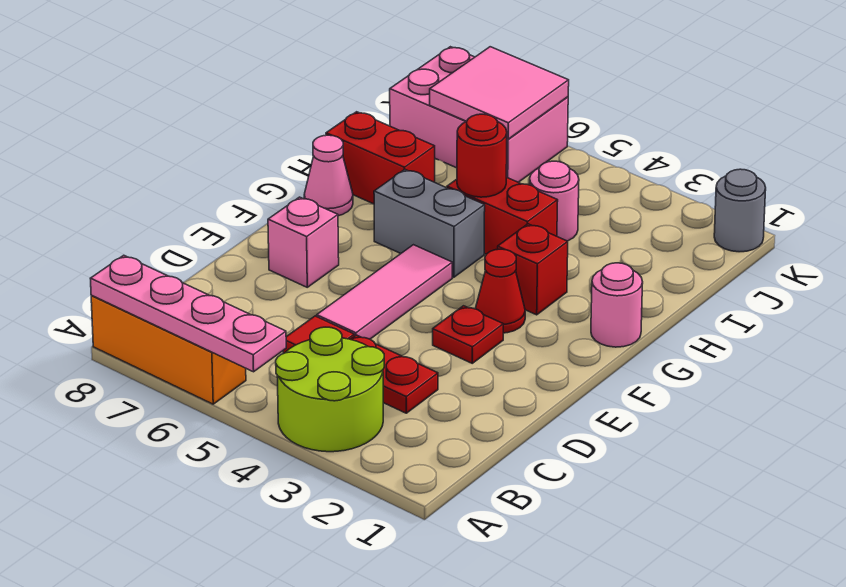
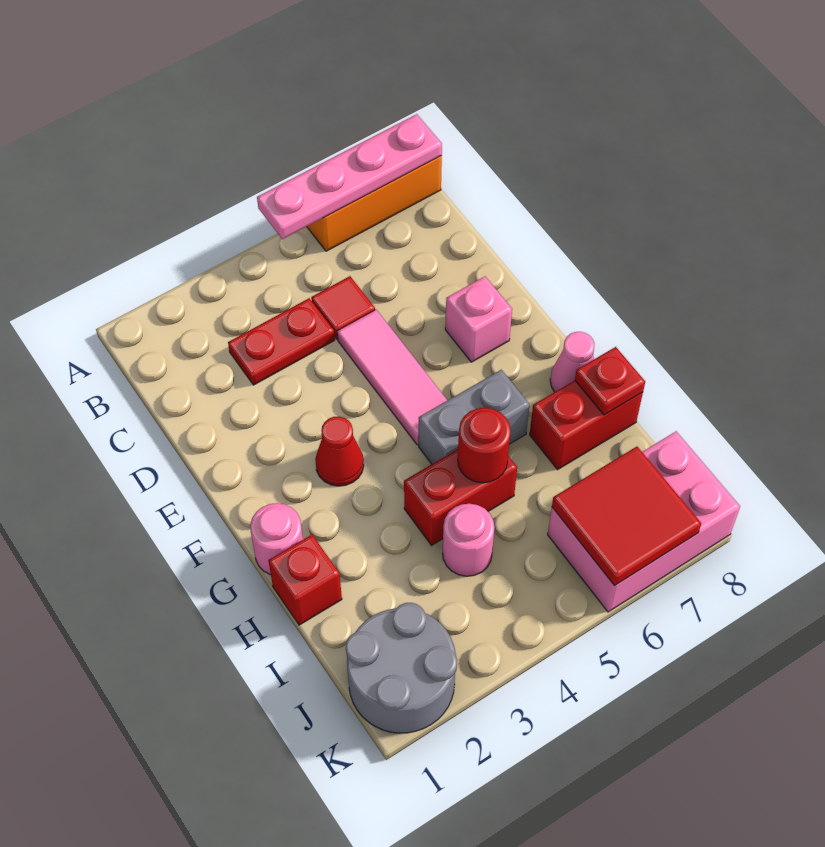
lime round brick A3:B4 level 1 -> none
red plate E3 level 1 -> red plate H8 level 2
red brick G3 level 1 -> red brick H1 level 1
pink tile J6:K7 level 2 -> red tile J6:K7 level 2
grey round brick K1 level 1 -> grey round brick J1:K2 level 1

